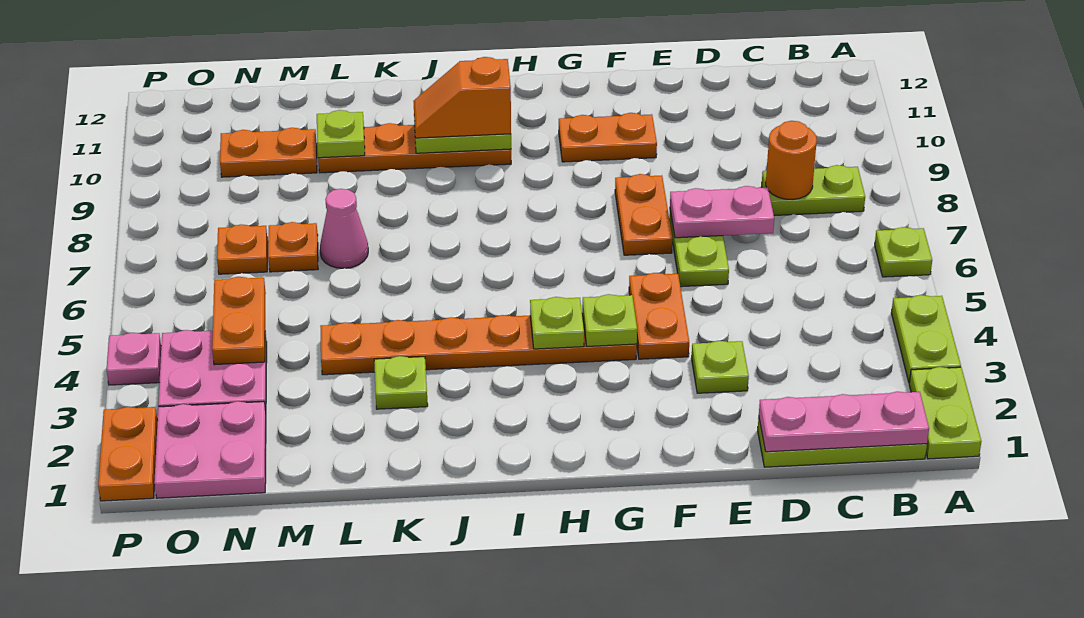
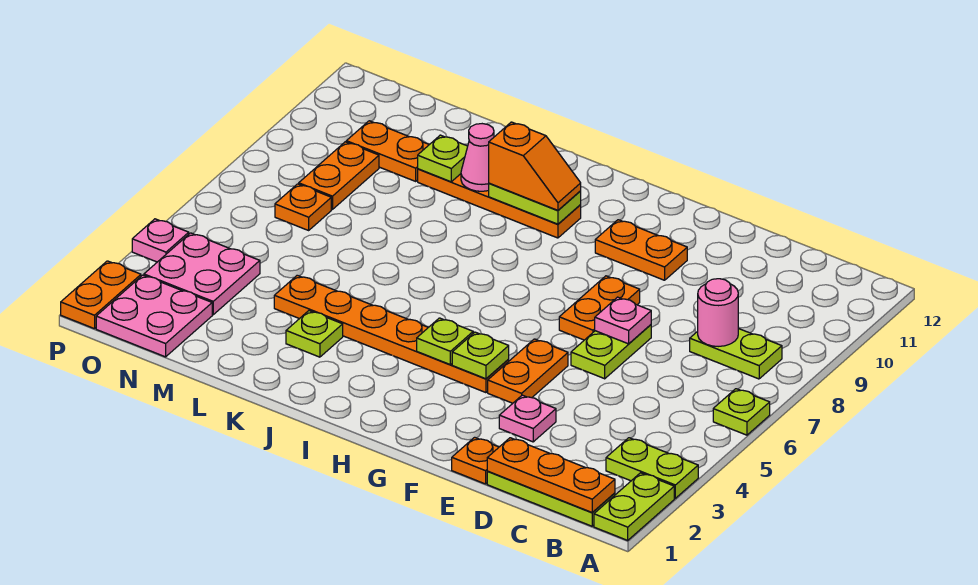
lime plate A3:A4 level 1 -> lime plate A3:B3 level 1
pink plate B1:D1 level 2 -> orange plate B1:D1 level 2
orange round brick C8 level 2 -> pink round brick C8 level 2
pink plate D7:E7 level 2 -> pink plate E7 level 2
lime plate E3 level 1 -> pink plate E3 level 1
orange slope I10:J10 level 3 top I -> orange slope I10:J10 level 3 top J
pink cone L7 level 1 -> pink cone K10 level 2
orange plate M7 level 1 -> orange plate E1 level 1
orange plate N4:N5 level 2 -> orange plate N8:N9 level 1

